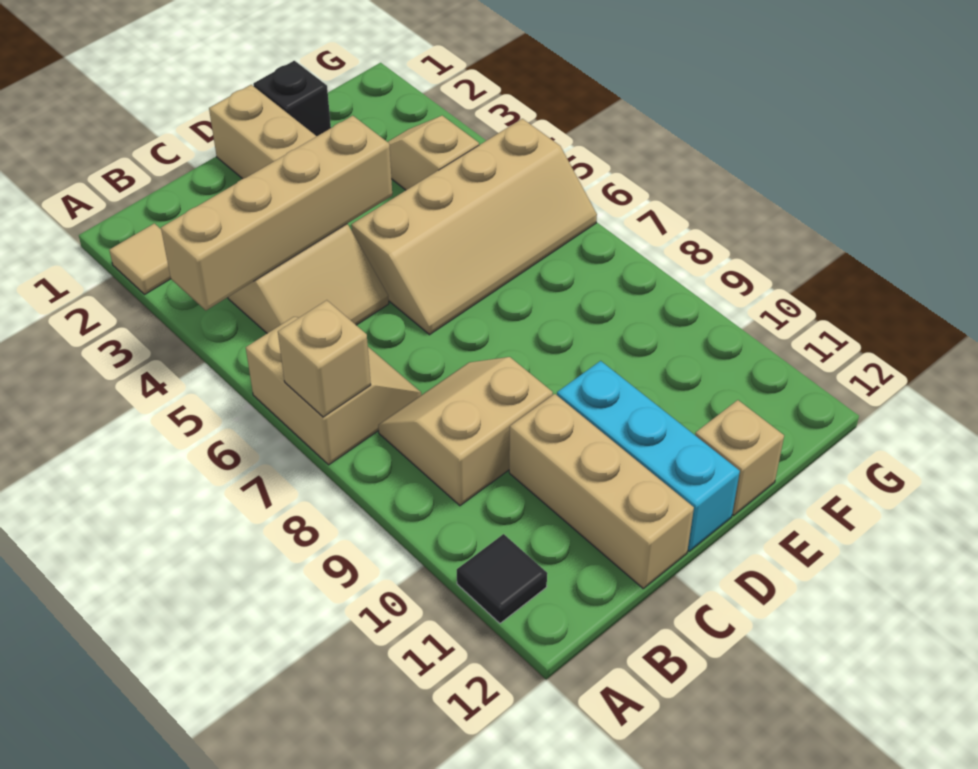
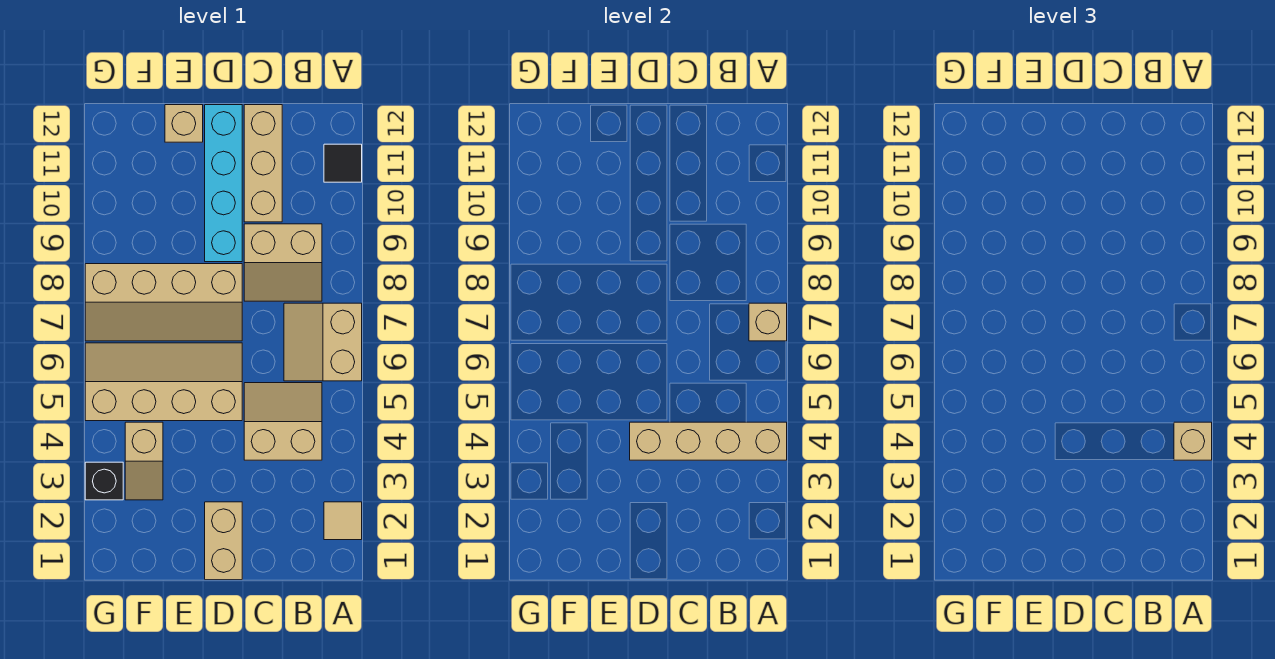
none -> tan brick A4 level 3
none -> tan slope D7:G8 level 1 top 8
cyan brick D10:D12 level 1 -> cyan brick D9:D12 level 1
black brick E1 level 1 -> black brick G3 level 1

